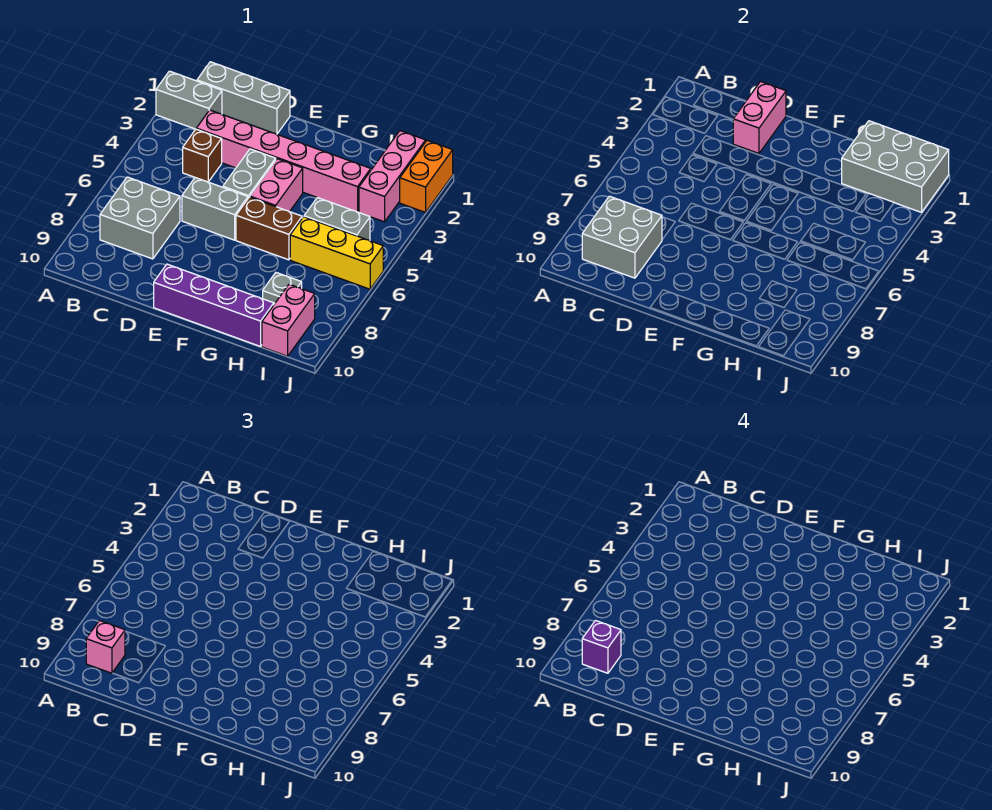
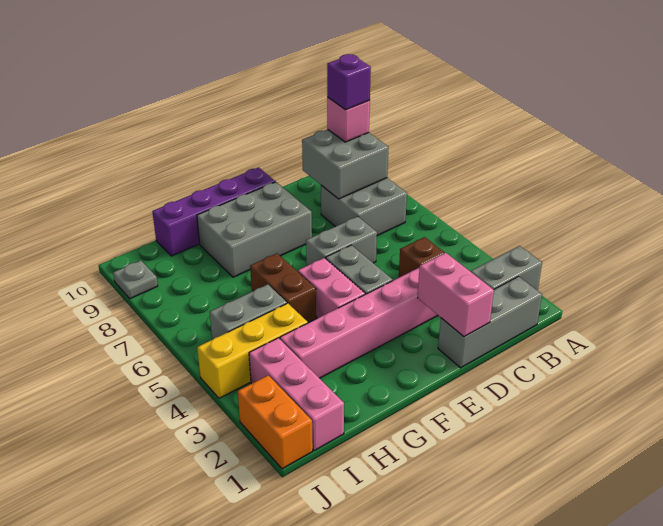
brown brick F6:G6 level 1 -> brown brick G5:G6 level 1
grey brick H1:J2 level 2 -> grey brick E8:G9 level 1
yellow brick H6:J6 level 1 -> yellow brick H4:J4 level 1
grey plate H8 level 1 -> grey plate J9 level 1
pink brick I9:I10 level 1 -> none

